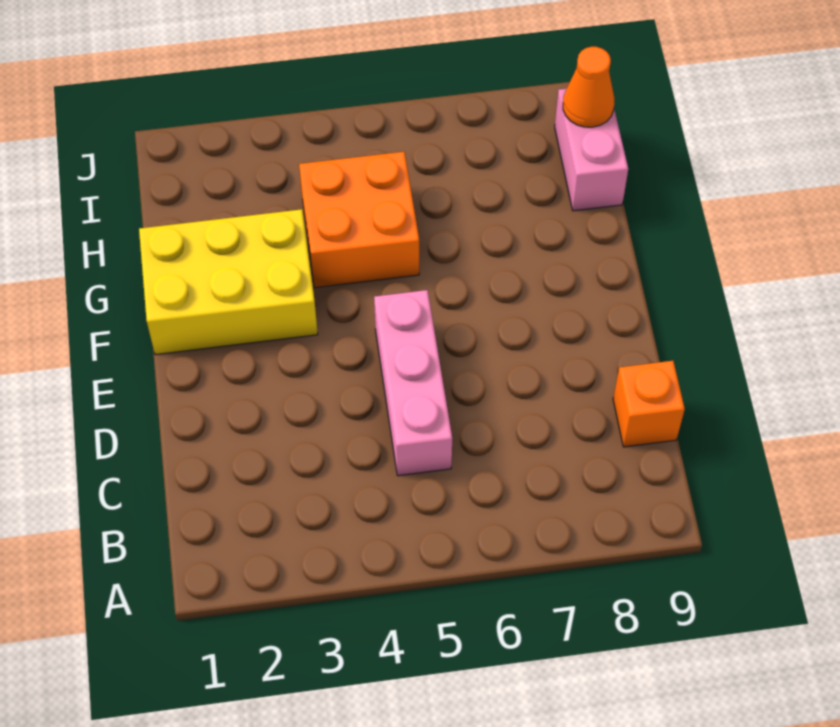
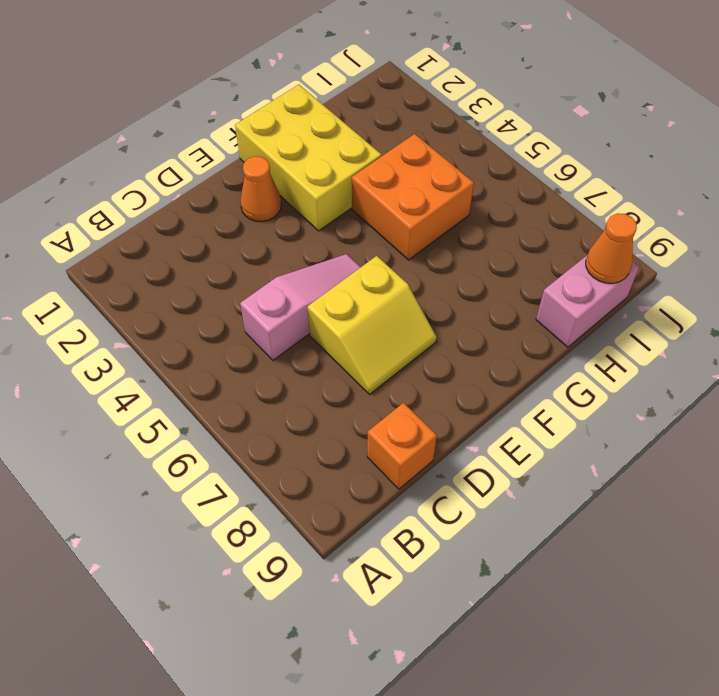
pink brick C5:E5 level 1 -> pink slope C5:E5 level 1 top C
none -> yellow slope D6:E7 level 1 top 6
none -> orange cone E2 level 1

